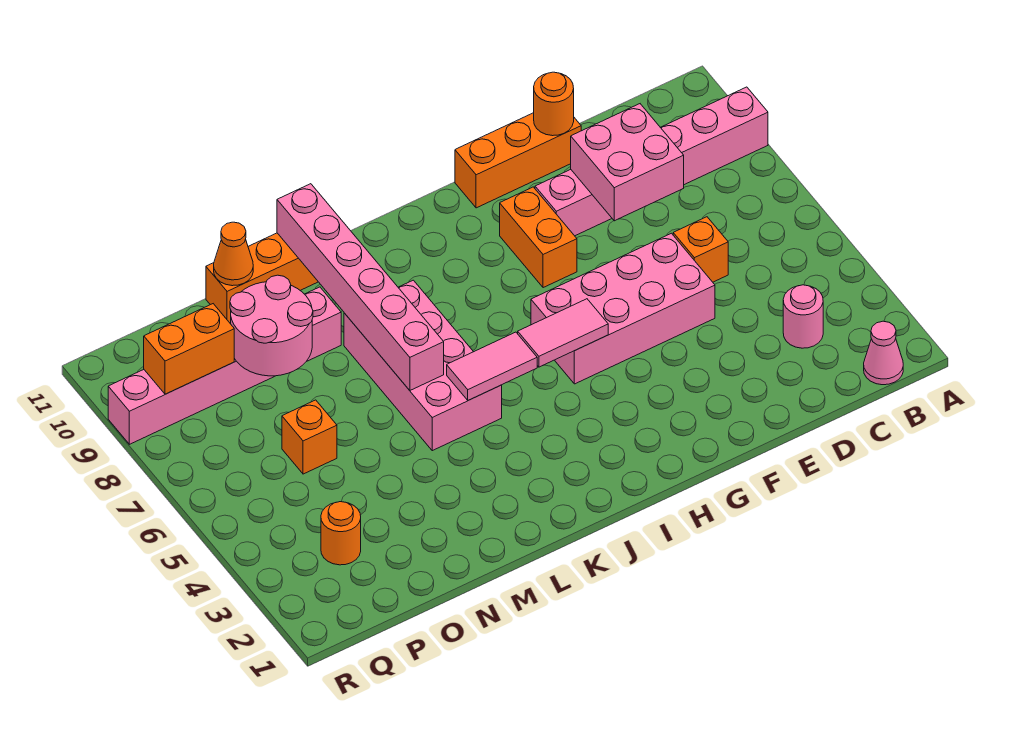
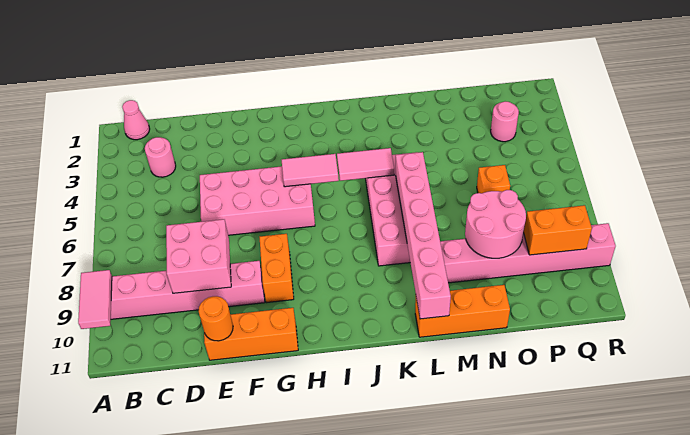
none -> pink tile A9:A10 level 2
orange brick D6 level 1 -> none
orange cone N11 level 2 -> none
orange round brick P3 level 1 -> pink round brick P3 level 1

